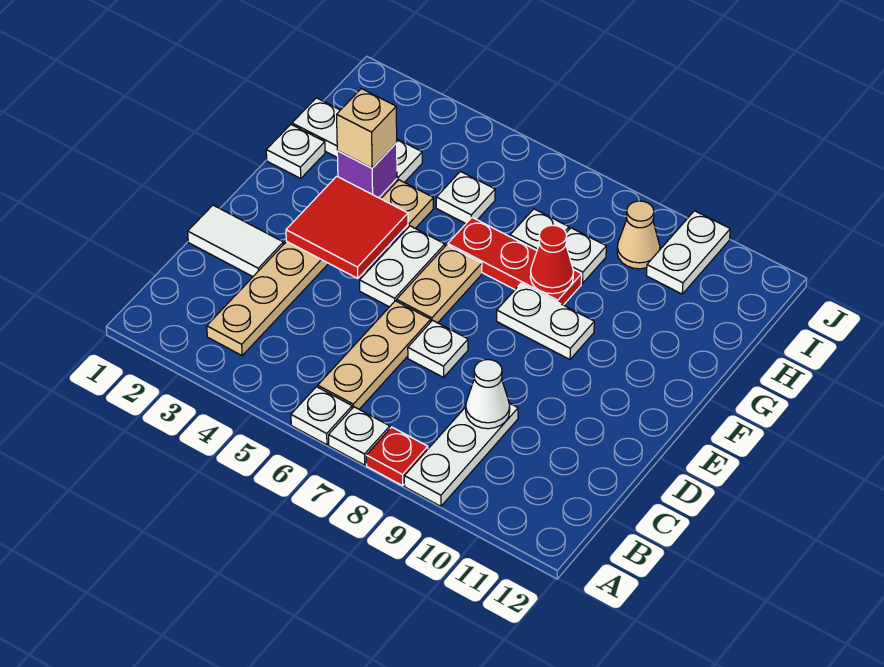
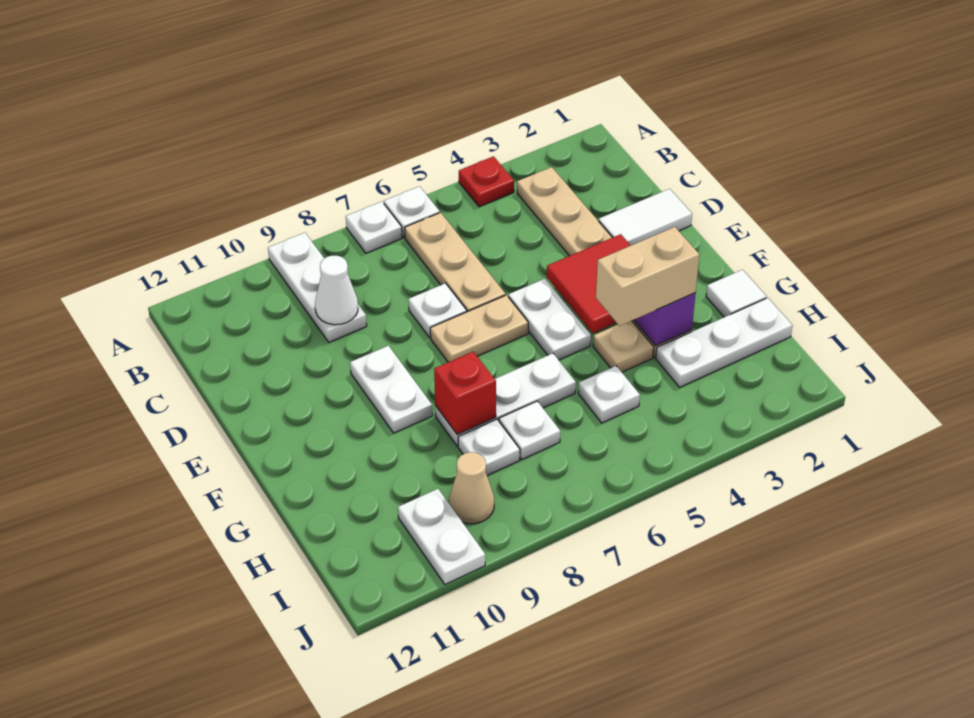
red plate A8 level 1 -> red plate A4 level 1
tan plate E6:F6 level 1 -> tan plate E6:E7 level 1
white plate F8:F9 level 1 -> white plate E9:F9 level 1
white plate G1 level 1 -> white tile G1 level 1
tan brick G3 level 3 -> tan brick G3:G4 level 3
red plate G6:G8 level 1 -> white plate G6:G8 level 1
red cone G8 level 2 -> red brick G8 level 2

